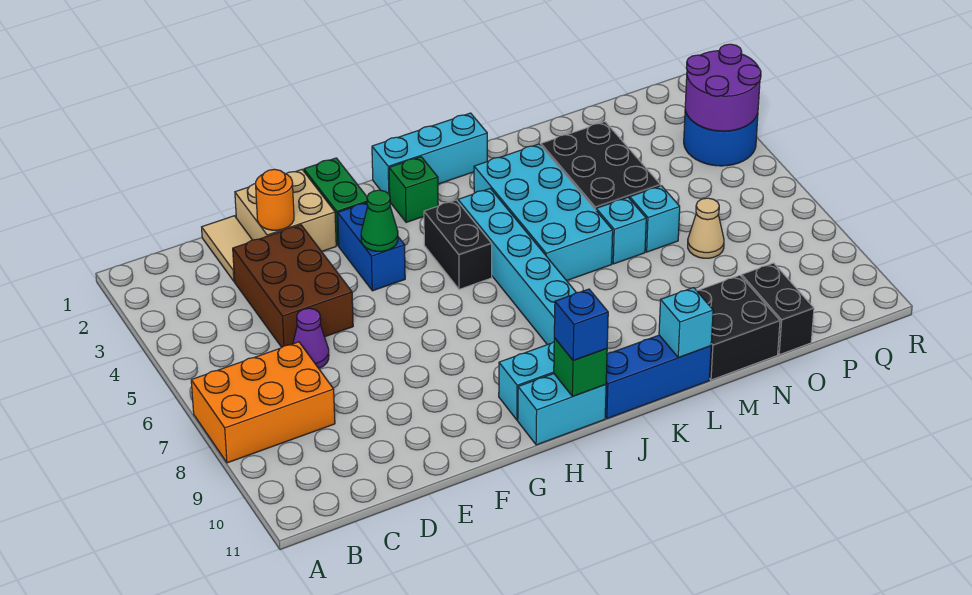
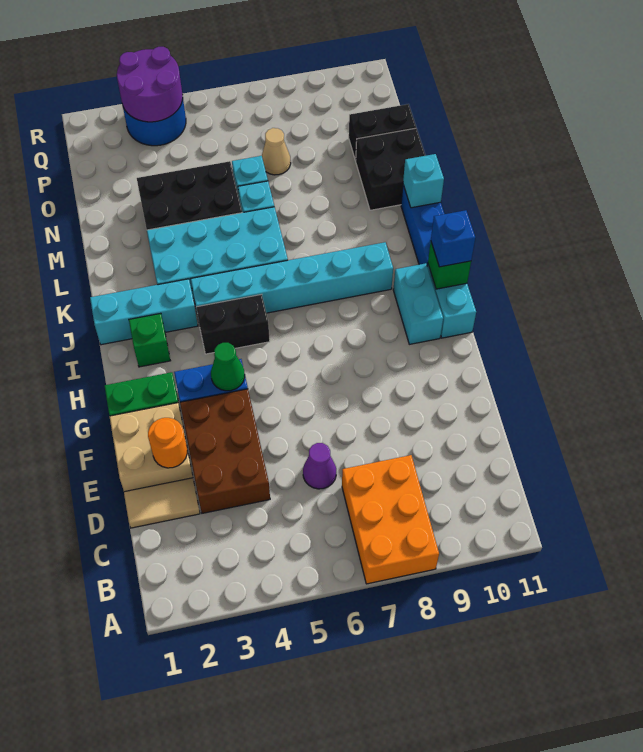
brown brick D3:E5 level 1 -> brown brick D3:F4 level 1
cyan brick I1:K1 level 1 -> cyan brick J1:J3 level 1

